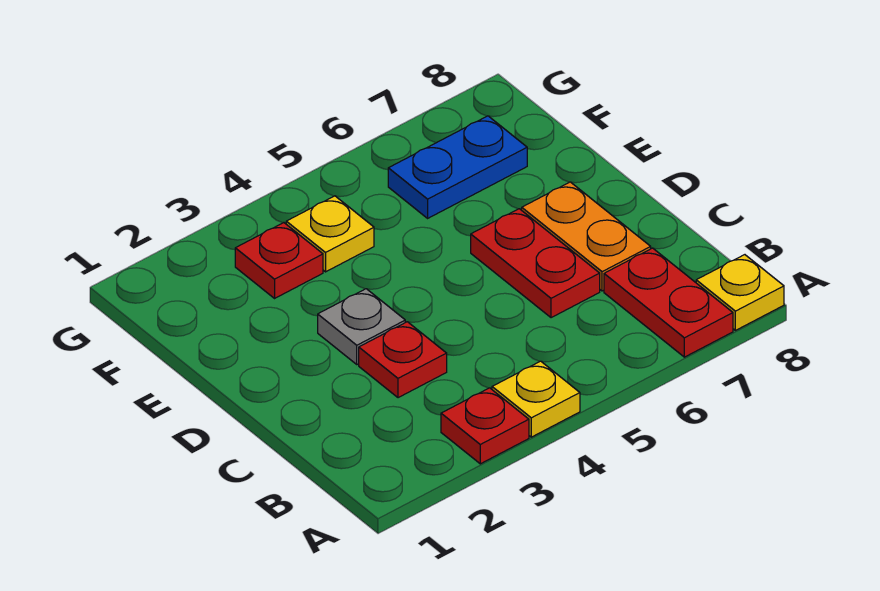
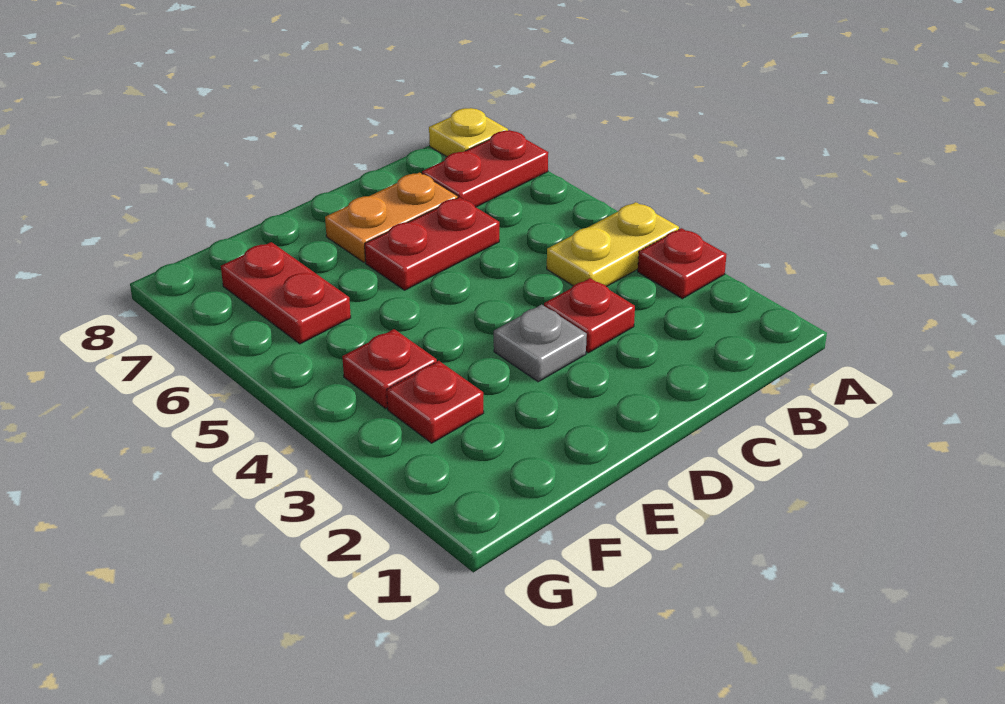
yellow plate A4 level 1 -> yellow plate A4:B4 level 1
yellow plate F4 level 1 -> red plate F4 level 1
blue plate F6:F7 level 1 -> red plate F6:F7 level 1

